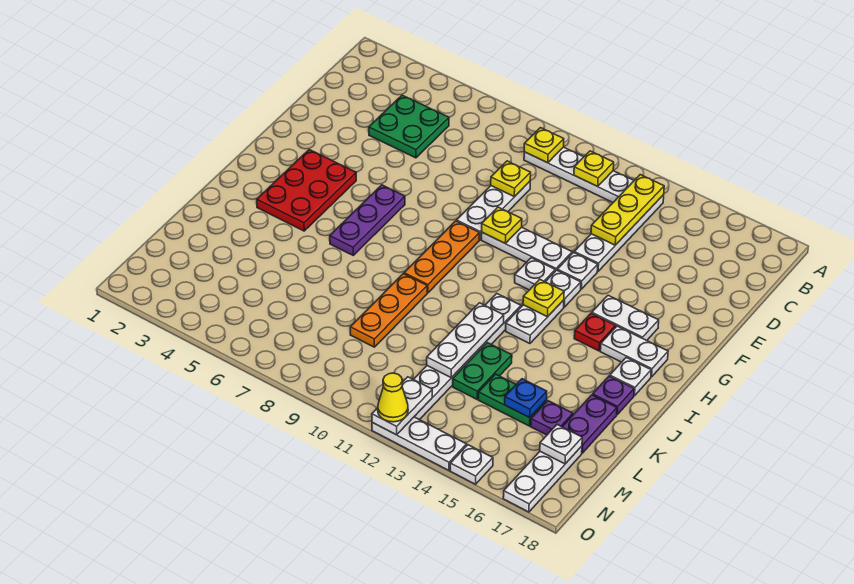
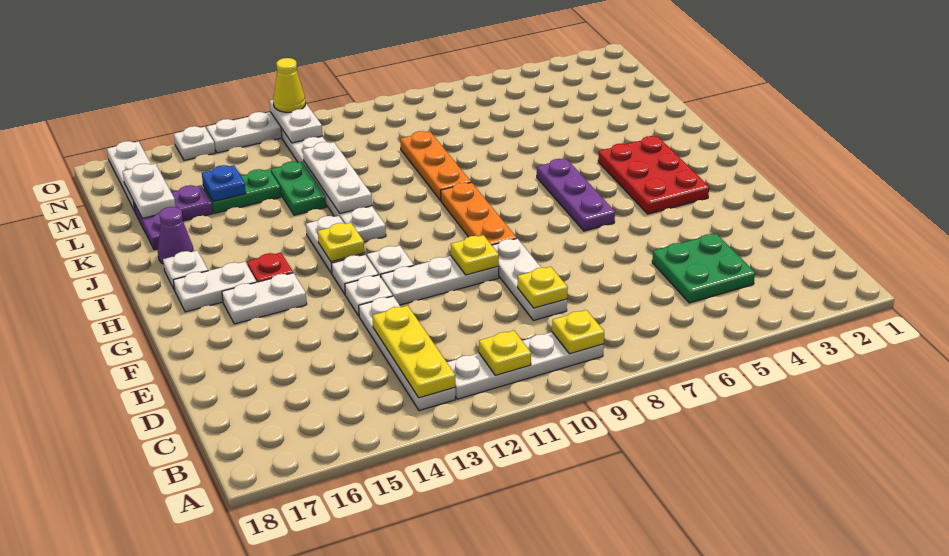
purple plate J17 level 1 -> purple cone J17 level 1
white plate M17 level 2 -> white plate L17:M17 level 2

